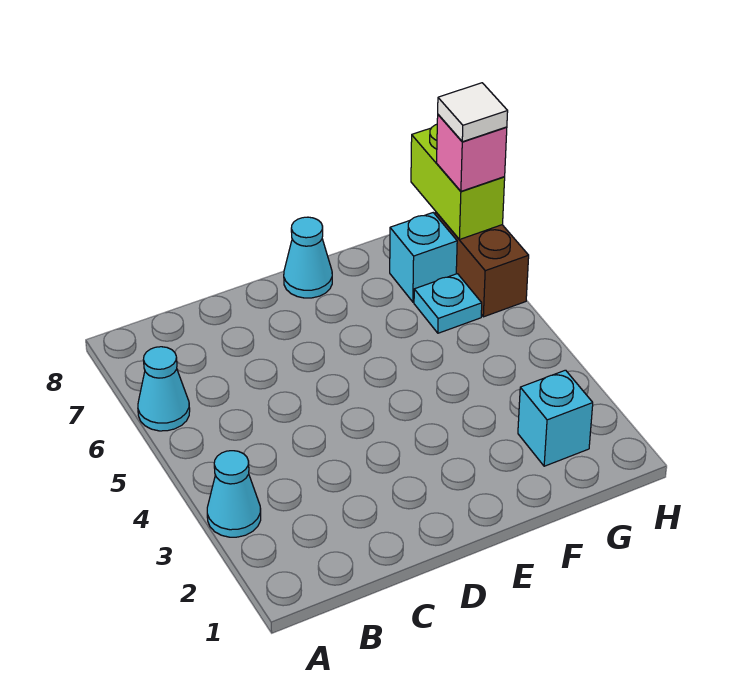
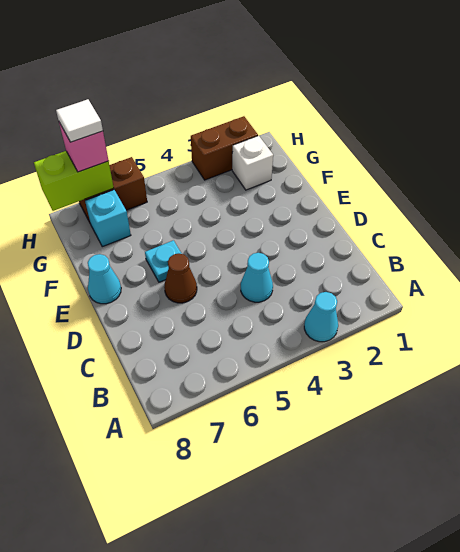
cyan cone A6 level 1 -> cyan cone C4 level 1
none -> brown cone D6 level 1
cyan brick G2 level 1 -> white brick G2 level 1
cyan plate G6 level 1 -> cyan plate E6 level 1
none -> brown brick H2:H3 level 1

